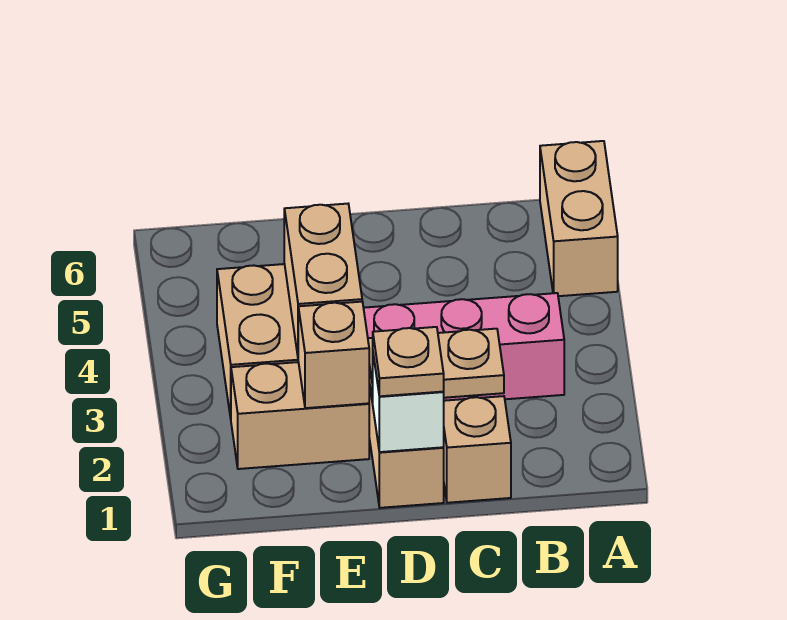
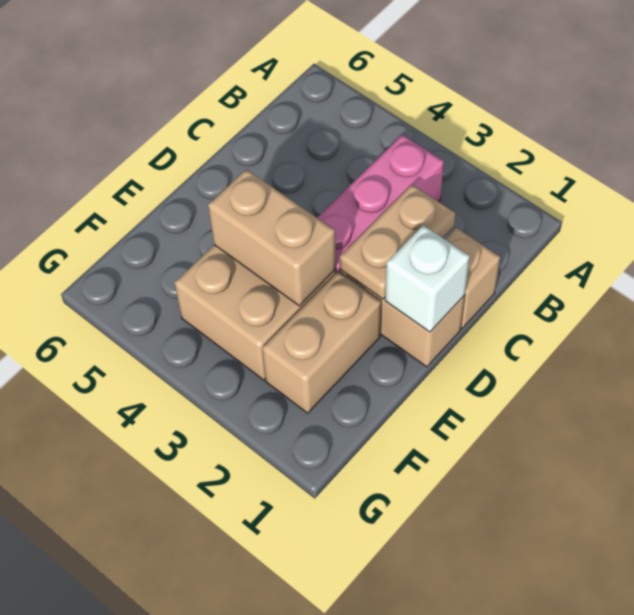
tan brick A5:A6 level 1 -> none
tan plate D1 level 3 -> none
tan brick E2 level 2 -> none

